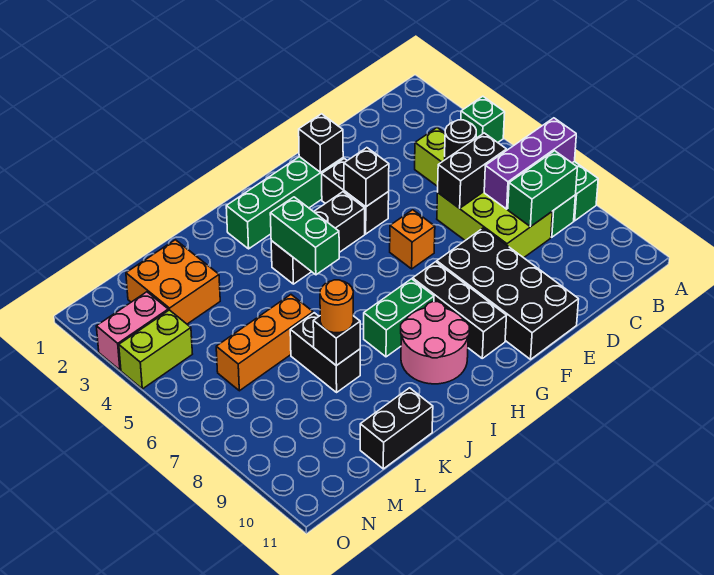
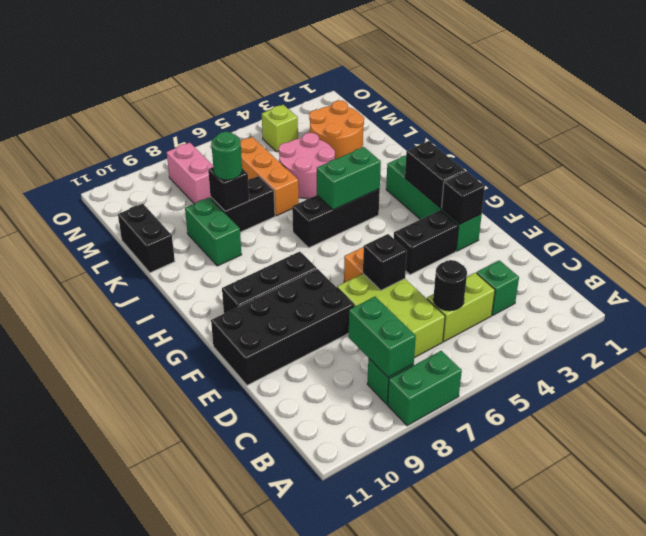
green brick A4 level 1 -> green brick C3 level 1
purple brick A7:C7 level 2 -> none
lime brick C6:D8 level 1 -> lime brick C6:E7 level 1
black brick C6:D6 level 2 -> black brick G2:H2 level 2
black brick F4 level 2 -> black brick E6 level 2
black brick G4:I4 level 1 -> black brick I4:I6 level 1
green brick H8:I8 level 1 -> green brick J9:K9 level 1
pink round brick H9:I10 level 1 -> pink round brick K4:L5 level 1
orange round brick K8 level 3 -> green round brick K8 level 3
orange brick L2:M3 level 1 -> orange round brick L2:M3 level 1
pink brick N3:O3 level 1 -> pink brick M8:N8 level 1
lime brick N4:O4 level 1 -> lime brick N4 level 1

